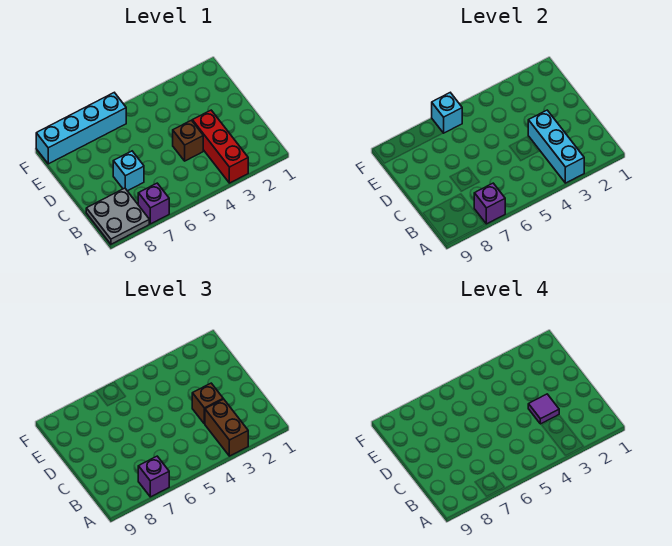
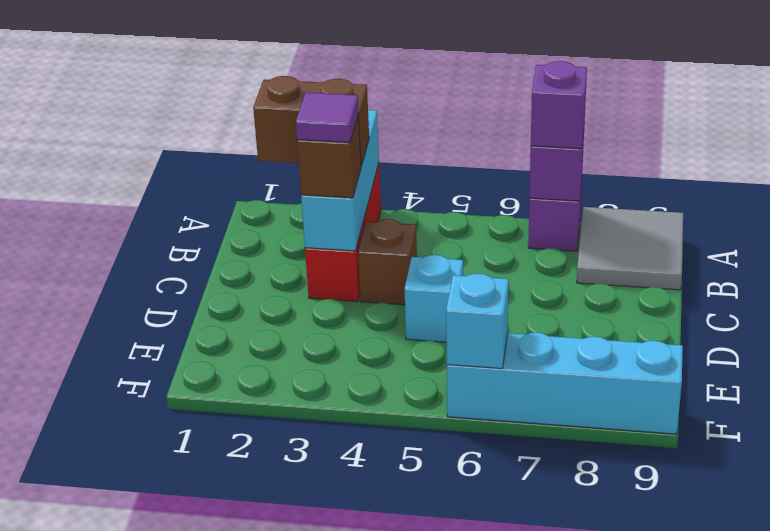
brown brick A3:B3 level 3 -> brown brick B2:B3 level 3
grey plate A8:B9 level 1 -> grey tile A8:B9 level 1
cyan brick C7 level 1 -> cyan brick D5 level 1

